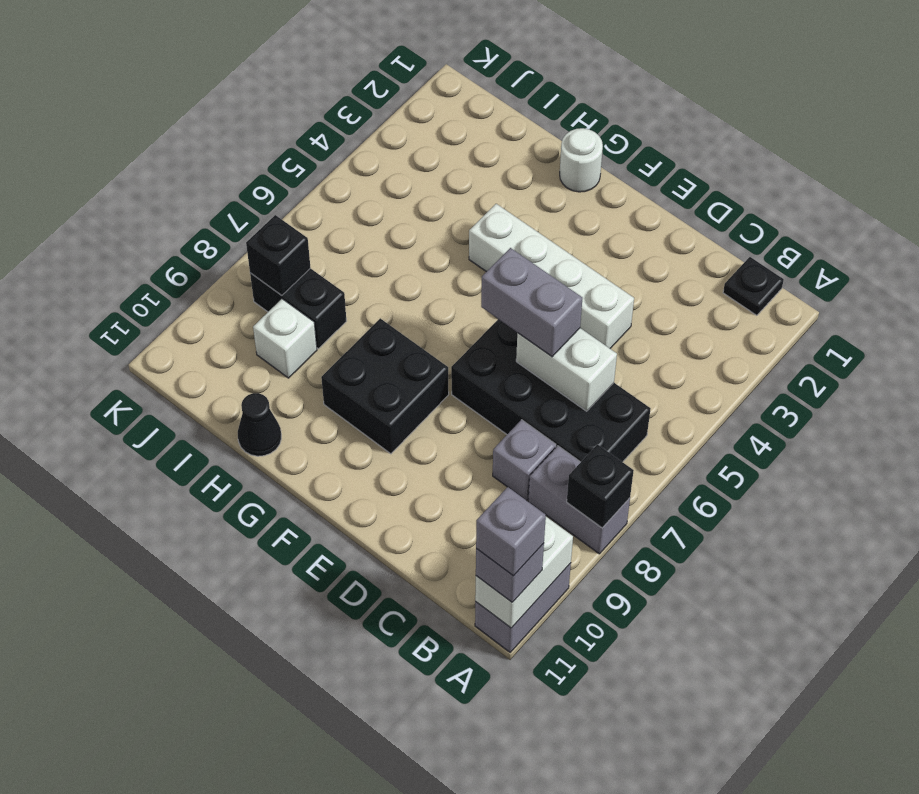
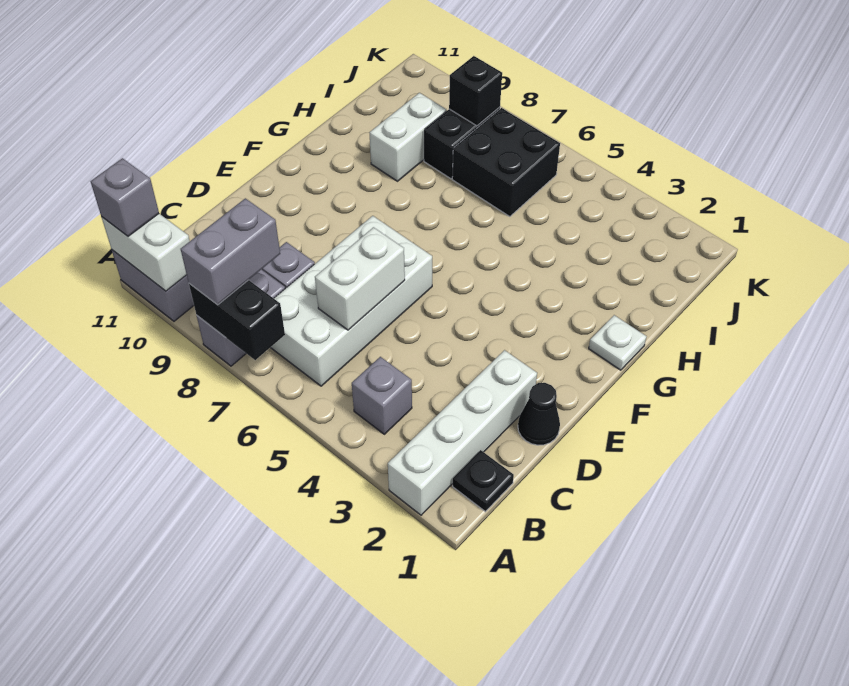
black brick A8 level 2 -> black brick A7:A8 level 2
grey brick A11 level 4 -> grey brick B4 level 1
black brick B6:E7 level 1 -> white brick B6:E7 level 1
white brick D4:G4 level 1 -> white brick A2:D2 level 1
grey brick D6:E6 level 3 -> grey brick A8:B8 level 3
black brick F8:G9 level 1 -> black brick I6:J7 level 1
white round brick G1 level 1 -> white plate G1 level 1
black cone H11 level 1 -> black cone D1 level 1
white brick I9 level 1 -> white brick H9:I9 level 1

